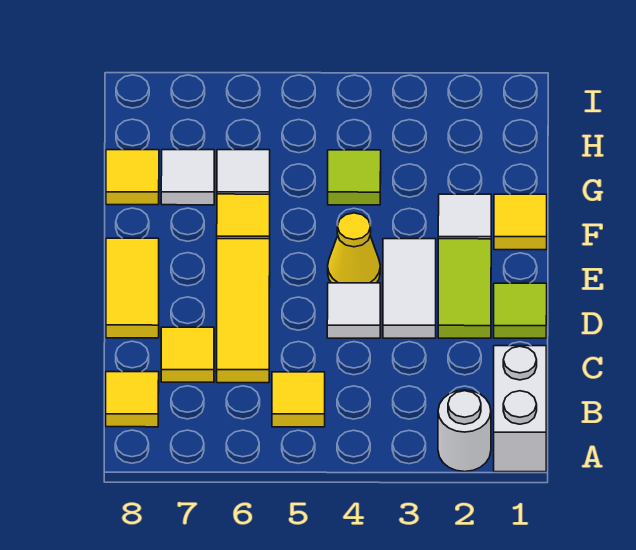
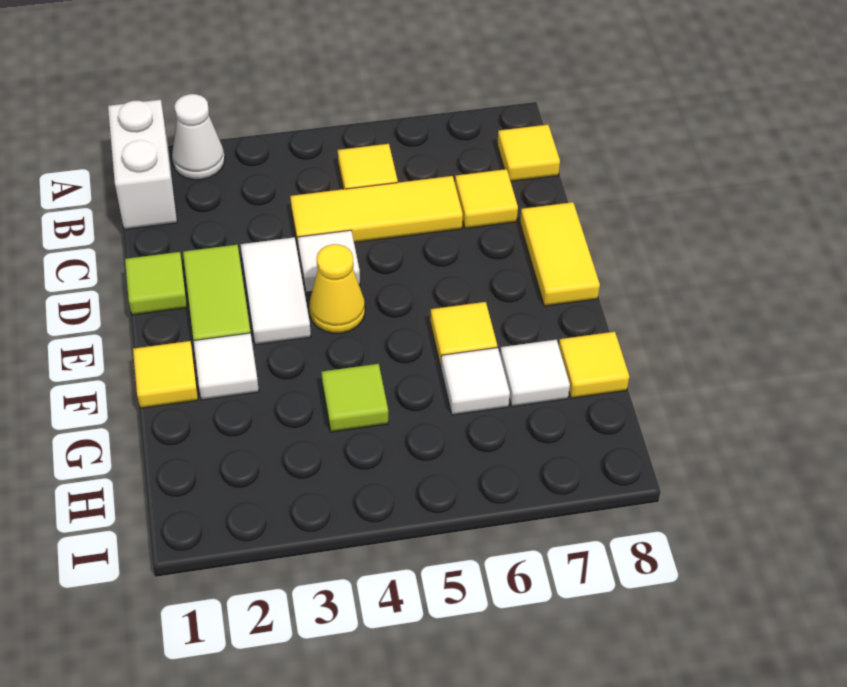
white round brick A2 level 1 -> white cone A2 level 1
yellow tile C6:E6 level 1 -> yellow tile C4:C6 level 1

